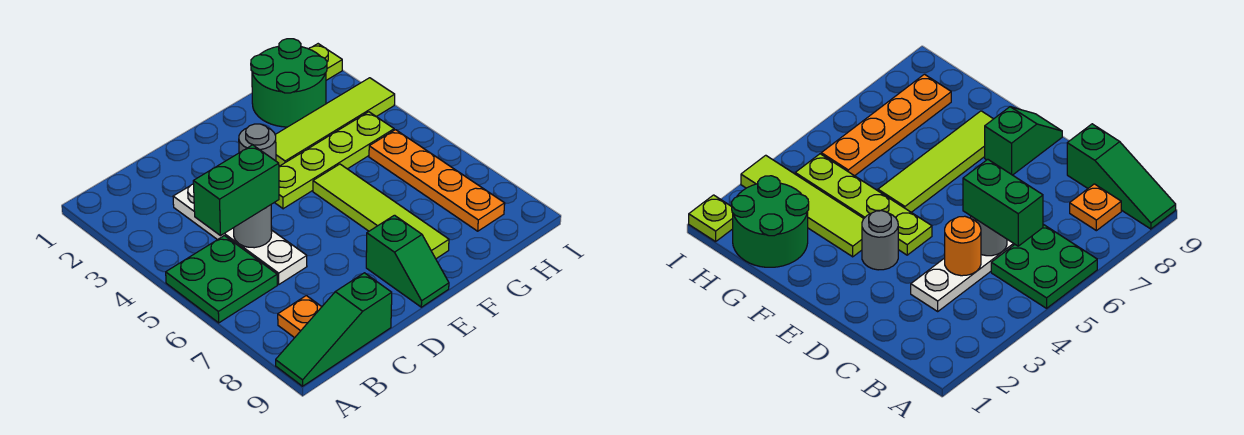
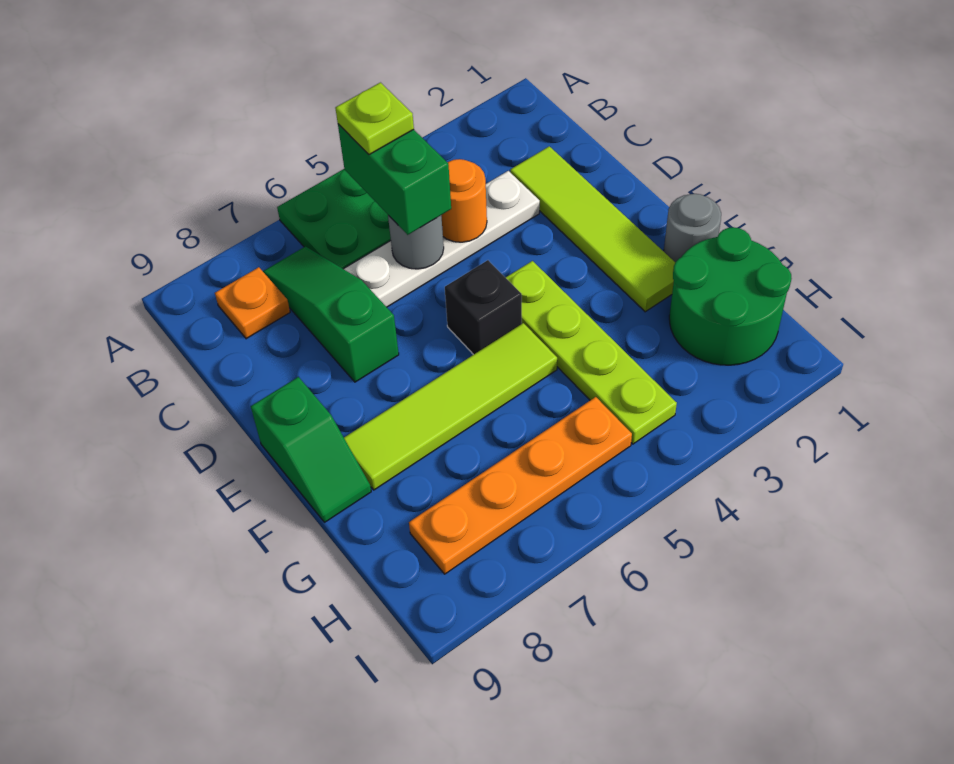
green slope A9:C9 level 1 top C -> green slope B7:D7 level 1 top D
grey round brick E3 level 1 -> grey round brick F1 level 1
none -> black brick E5 level 1
green slope E8:E9 level 1 top 8 -> green slope E9:F9 level 1 top E
lime tile F3:I3 level 1 -> lime tile C2:F2 level 1
lime plate I1 level 1 -> lime plate B5 level 4

